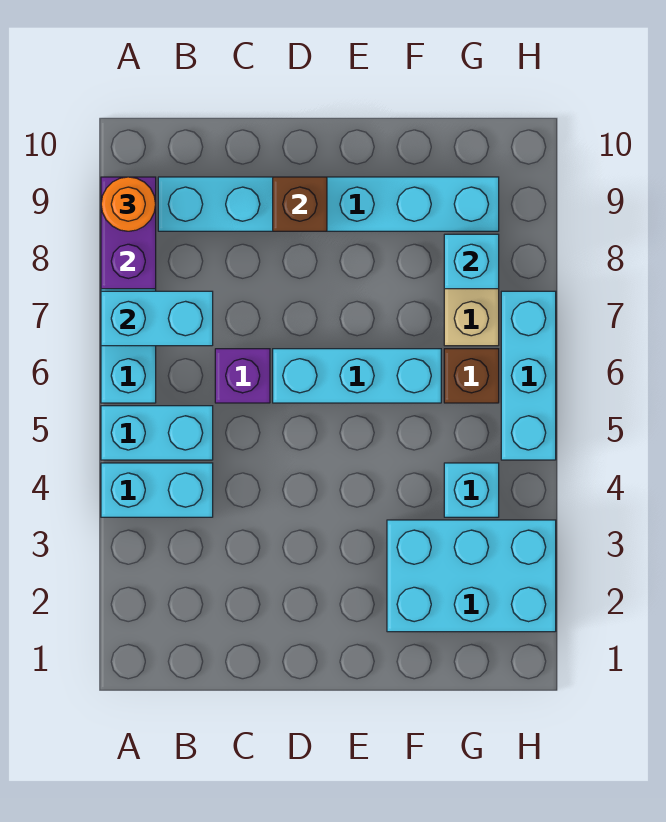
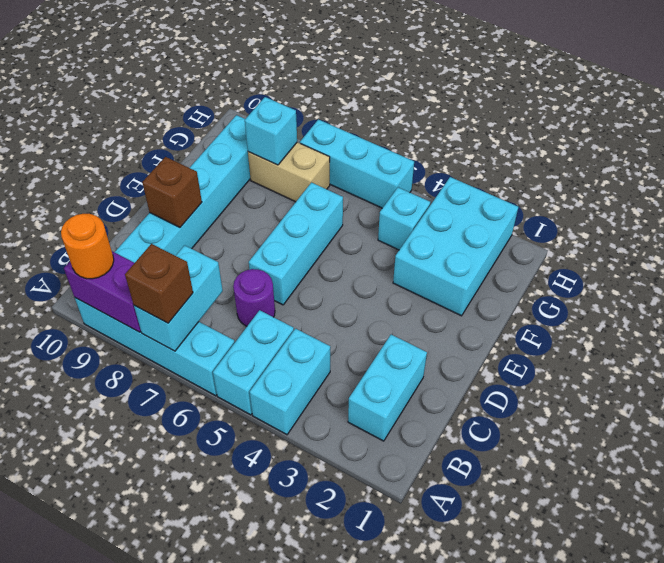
none -> cyan brick B2:C2 level 1
purple brick C6 level 1 -> purple round brick C6 level 1
brown brick G6 level 1 -> brown brick A7 level 3

